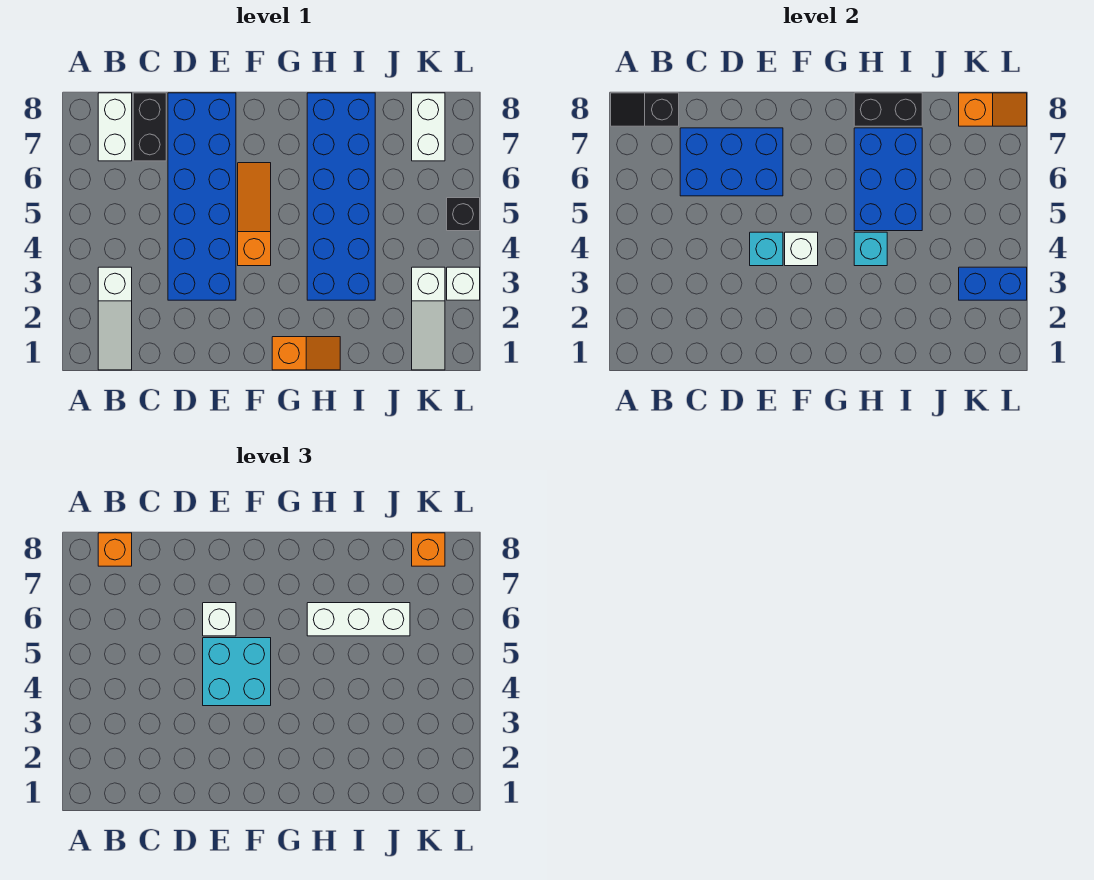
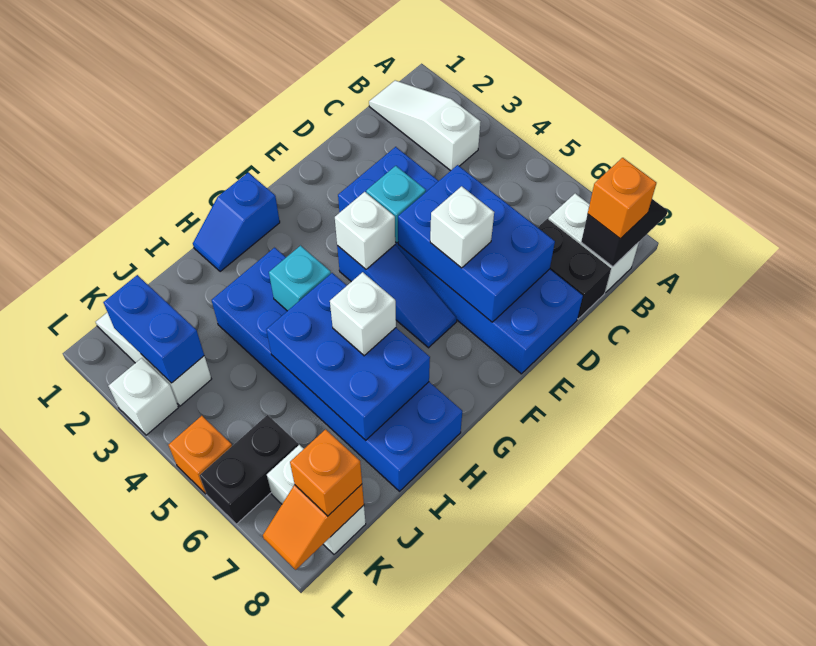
blue brick C6:E7 level 2 -> blue brick D5:E7 level 2
cyan brick E4:F5 level 3 -> none
orange slope F4:F6 level 1 top 4 -> blue slope F4:F6 level 1 top 4
orange slope G1:H1 level 1 top G -> blue slope G1:H1 level 1 top G
white brick H6:J6 level 3 -> white brick H6 level 3
black brick H8:I8 level 2 -> black brick K6:L6 level 1
blue brick K3:L3 level 2 -> blue brick K2:K3 level 2
black brick L5 level 1 -> orange brick L5 level 1

